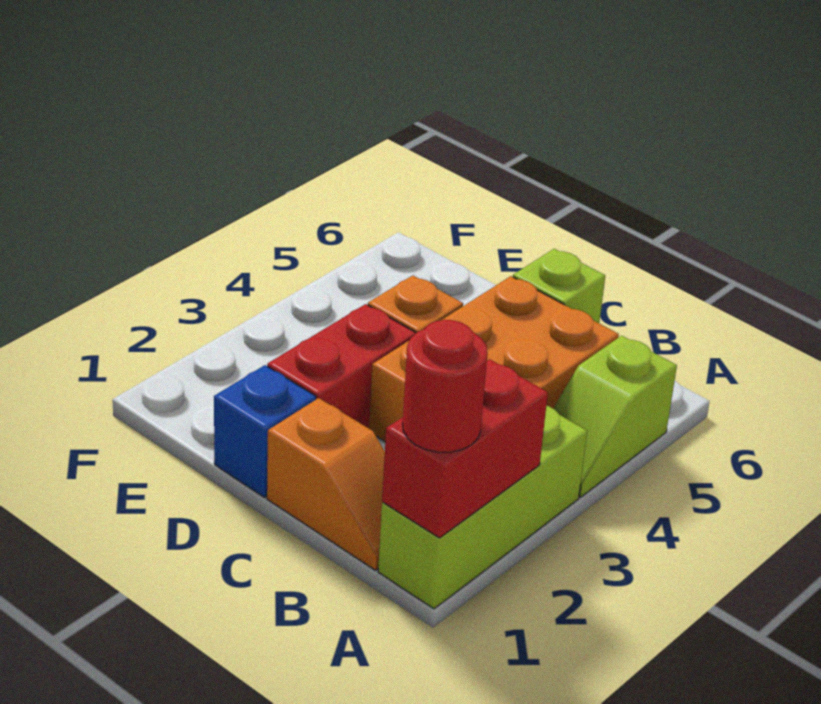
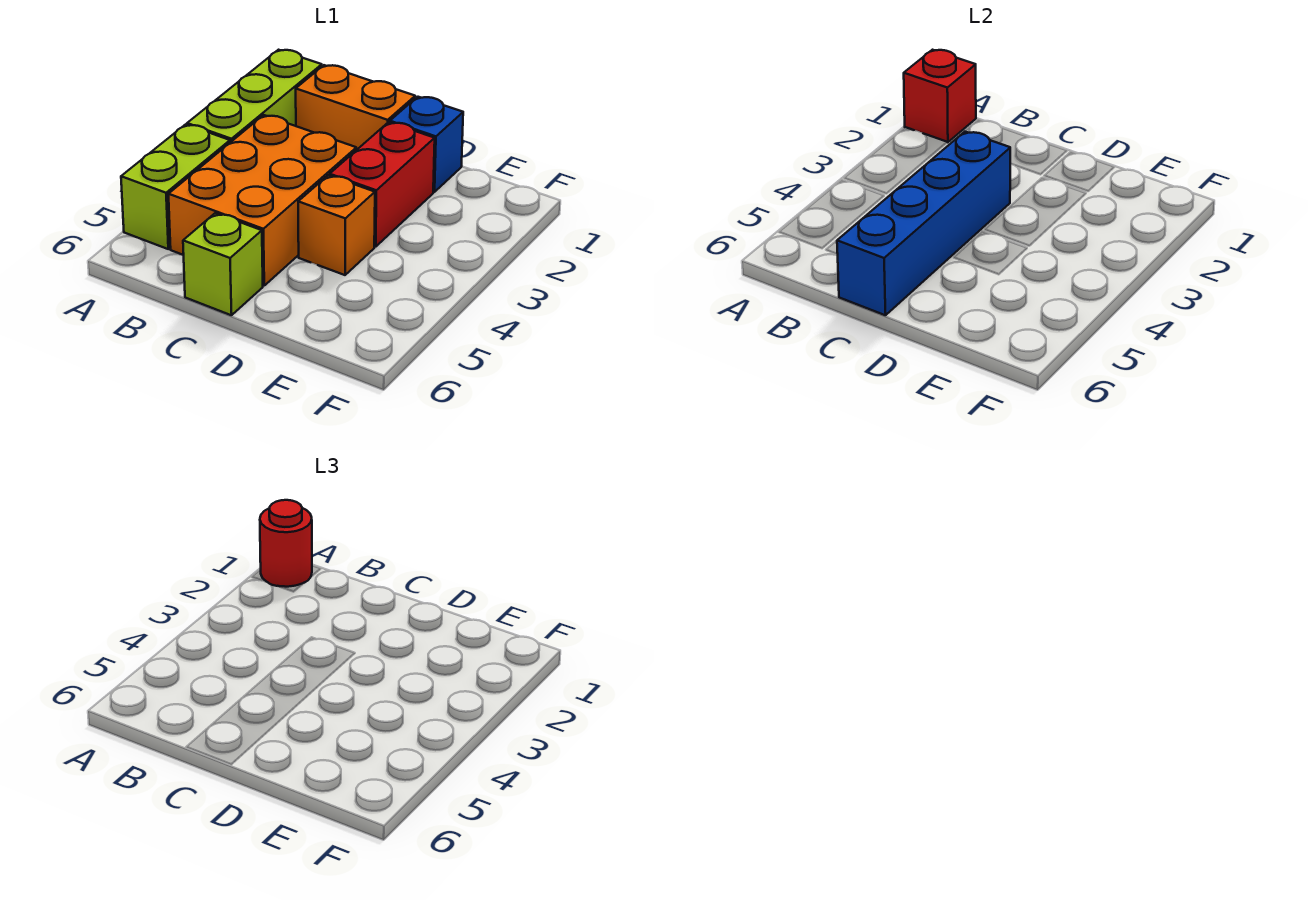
red brick A1:A2 level 2 -> red brick A1 level 2
lime slope A4:A5 level 1 top 5 -> lime brick A4:A5 level 1
orange slope B1:C1 level 1 top C -> orange brick B1:C1 level 1
none -> blue brick C3:C6 level 2

